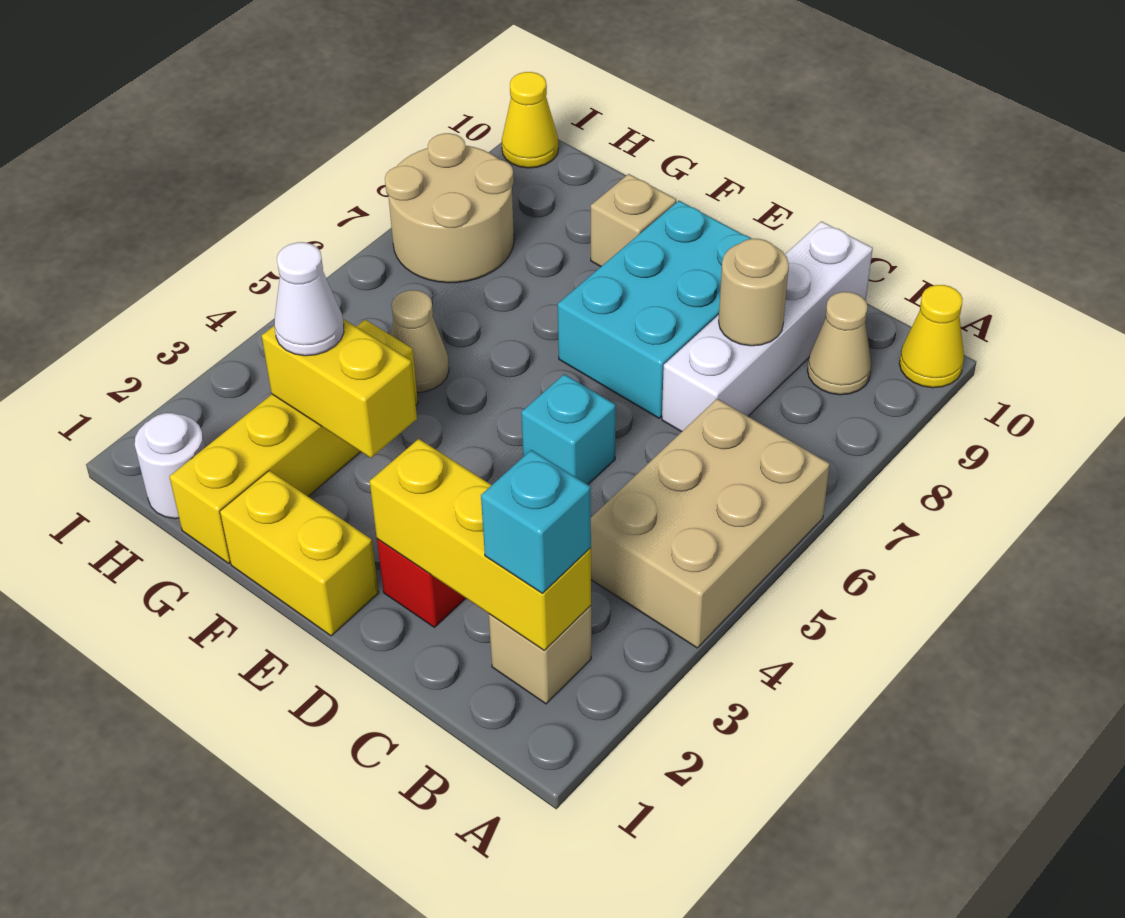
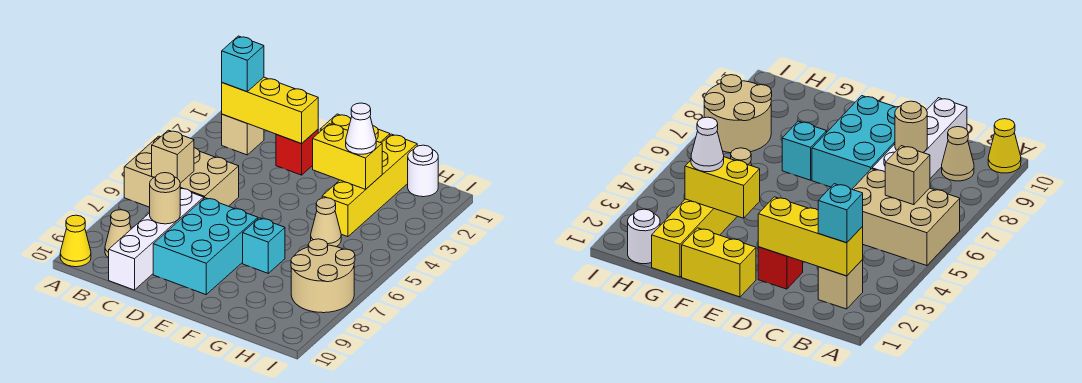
tan brick A4:B6 level 1 -> tan brick A5:C6 level 1
cyan brick D5 level 1 -> cyan brick F7 level 1
tan brick F9 level 1 -> tan brick B6 level 2
yellow cone I10 level 1 -> none

